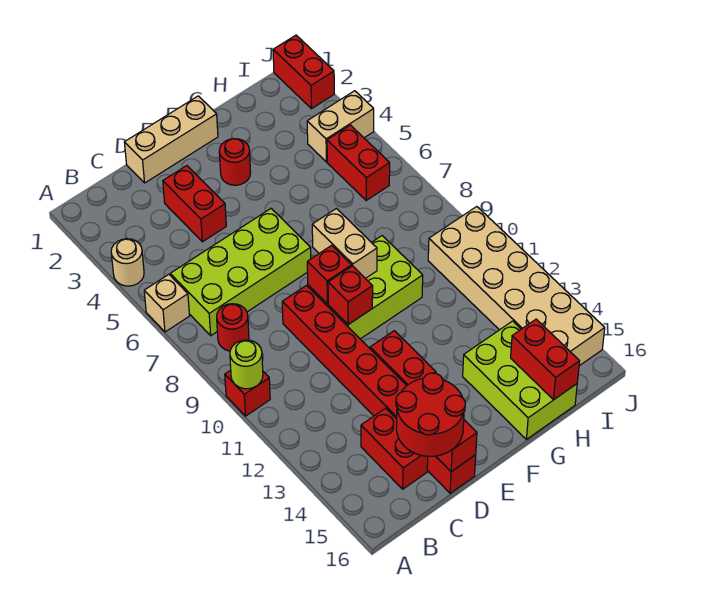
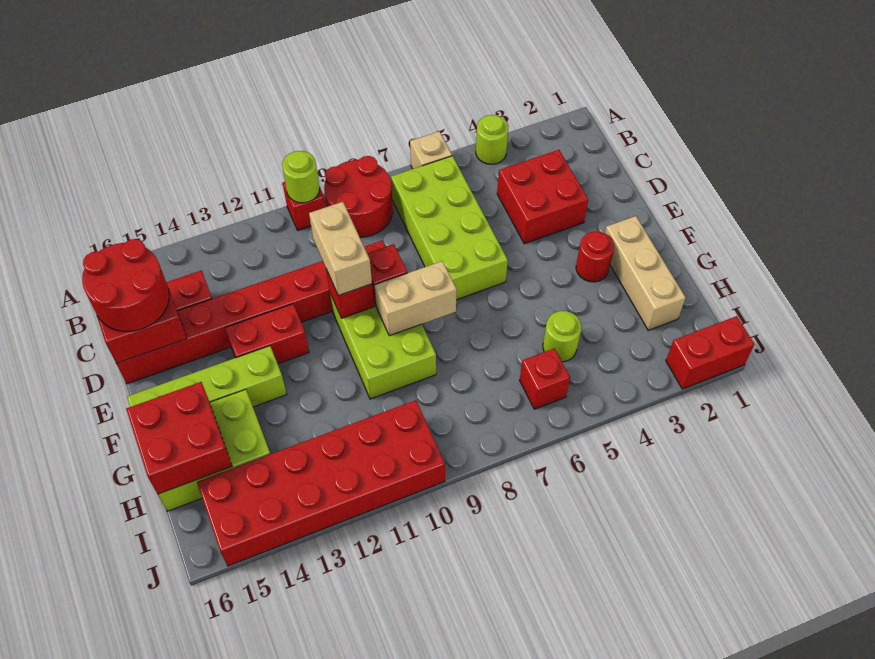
tan round brick A4 level 1 -> lime round brick A4 level 1
red round brick B8 level 1 -> red round brick A8:B9 level 1
tan brick D1:F1 level 1 -> tan brick F2:H2 level 1
red brick D3:D4 level 1 -> red brick C3:D4 level 1
none -> lime brick F13:F16 level 1
none -> lime round brick H5 level 1
red brick H15:H16 level 2 -> red brick G15:H16 level 2
tan brick I4:J4 level 1 -> tan brick D10:E10 level 3
red brick I5:I6 level 1 -> red brick I6 level 1
tan brick I10:J15 level 1 -> red brick I10:J15 level 1

